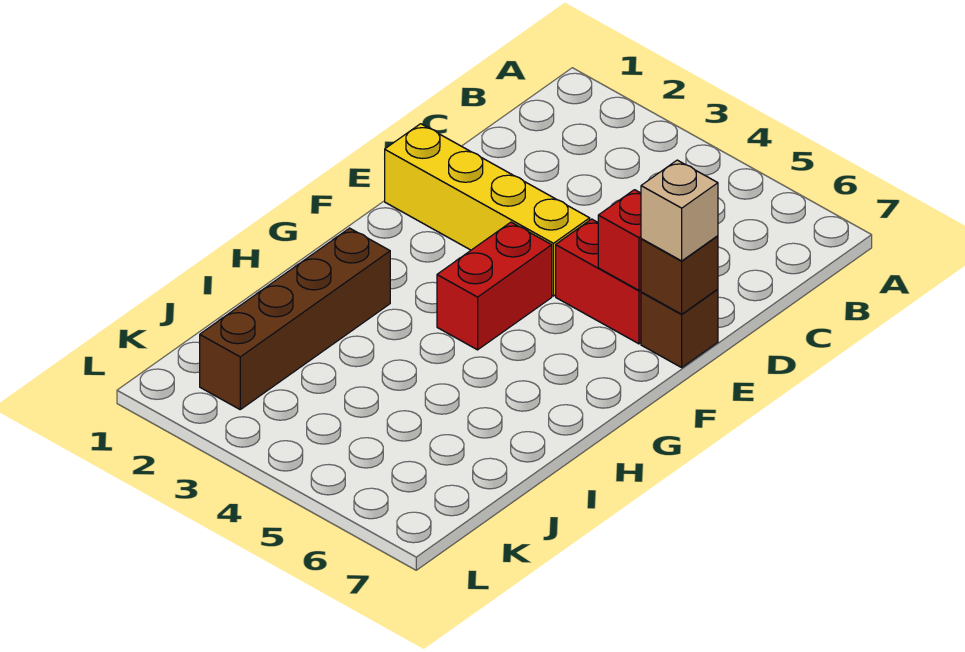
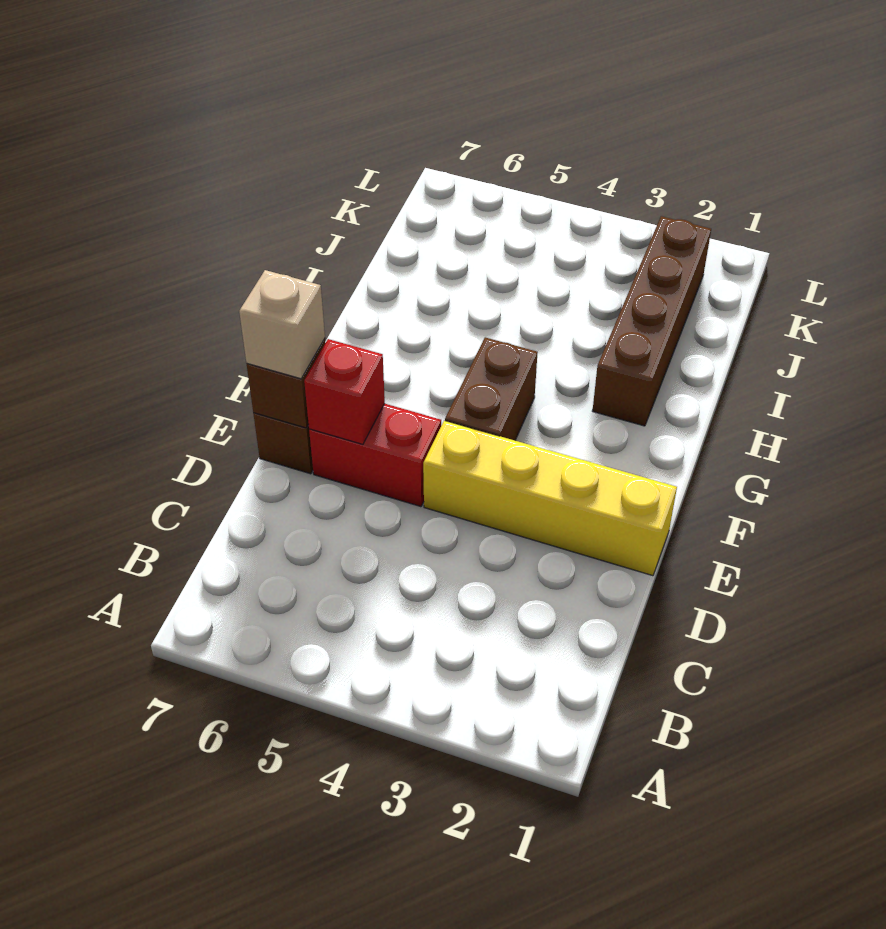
red brick F4:G4 level 1 -> brown brick F4:G4 level 1

